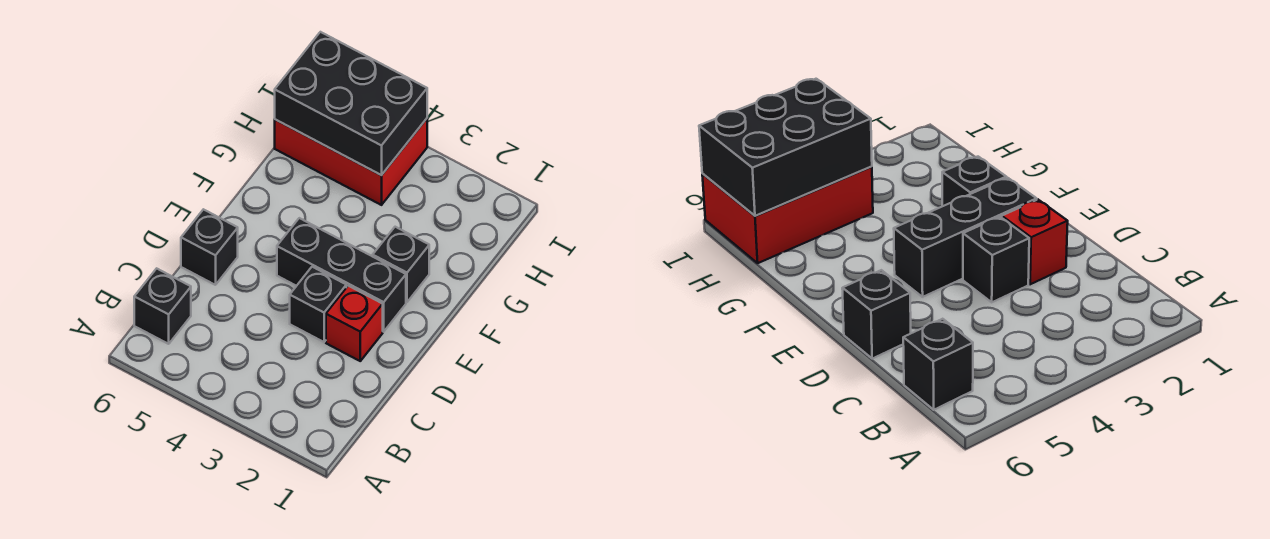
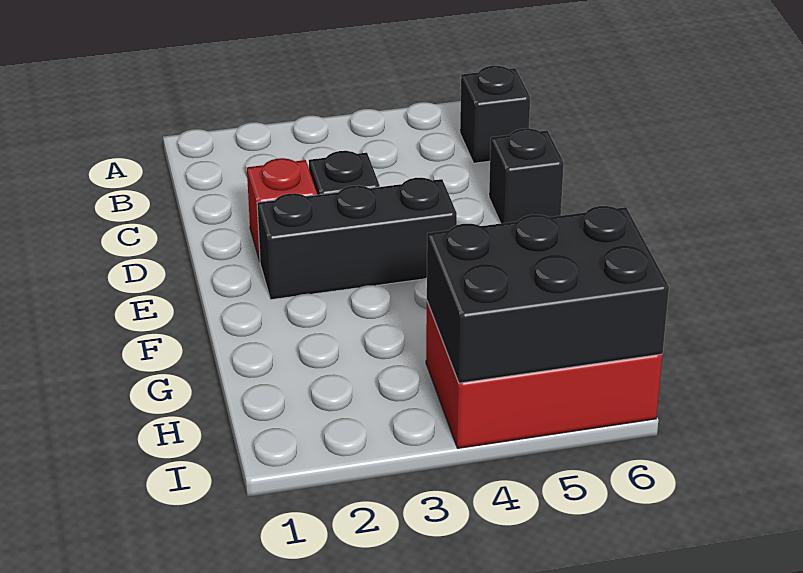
black brick F2 level 1 -> none

